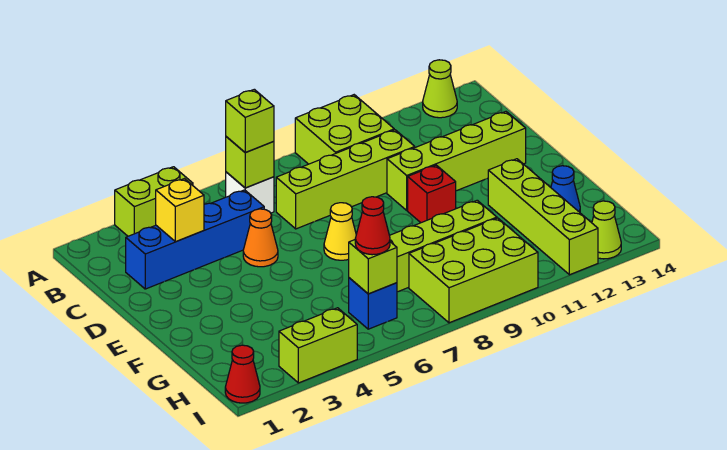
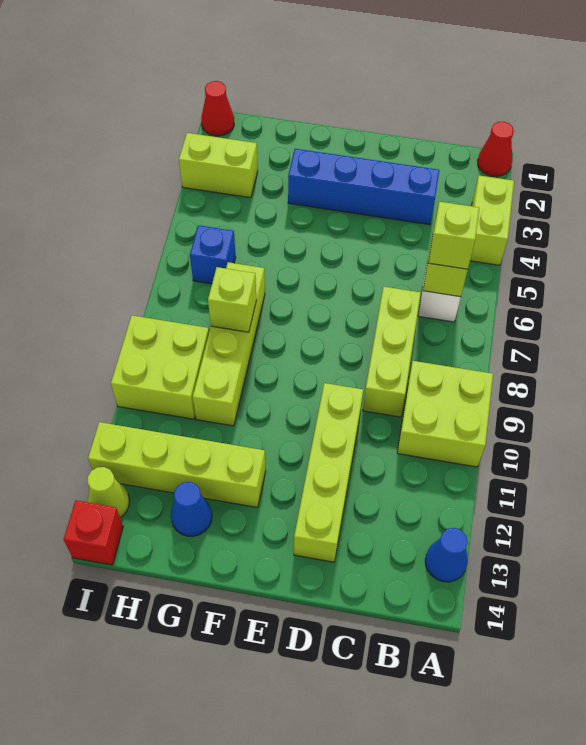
lime cone A13 level 1 -> blue cone A13 level 1
blue brick C2:C5 level 1 -> blue brick C3:F3 level 1
yellow brick C3 level 2 -> none
lime brick C7:C10 level 1 -> lime brick C7:C9 level 1
orange cone D5 level 1 -> none
yellow cone E7 level 1 -> none
red brick E10 level 1 -> red brick I14 level 1
lime brick H6 level 2 -> lime brick G8 level 2
red cone H6 level 3 -> red cone A1 level 1
lime brick H8:I10 level 1 -> lime brick H9:I10 level 1
lime brick I3:I4 level 1 -> lime brick H3:I3 level 1

